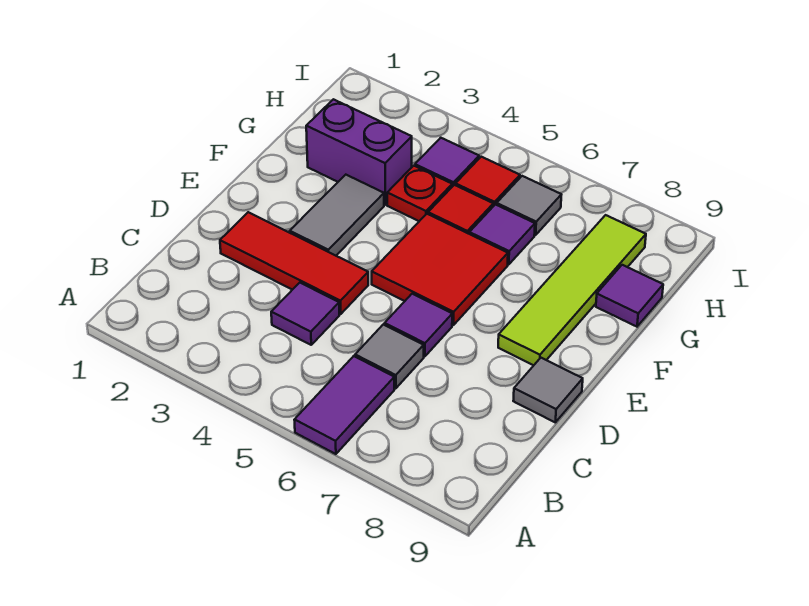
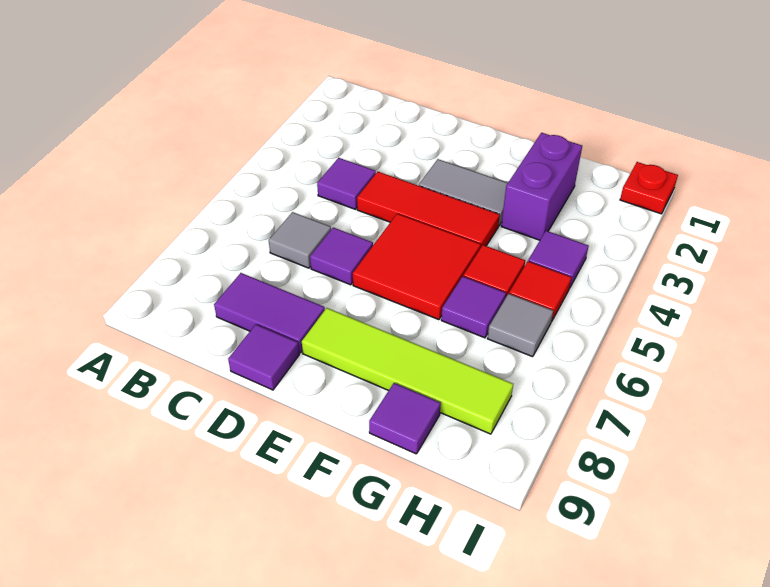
purple tile A6:B6 level 1 -> purple tile C8:D8 level 1
red tile D2:D4 level 1 -> red tile D4:F4 level 1
grey tile D9 level 1 -> purple tile D9 level 1
red plate G4 level 1 -> red plate I1 level 1

